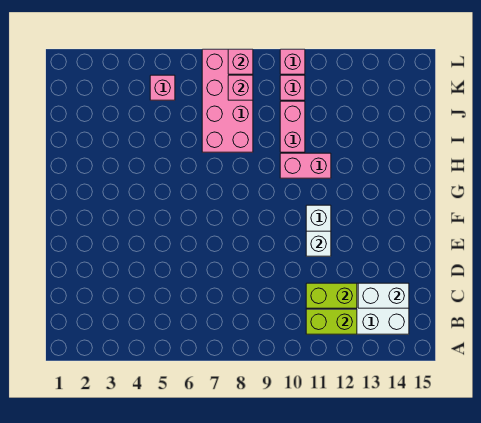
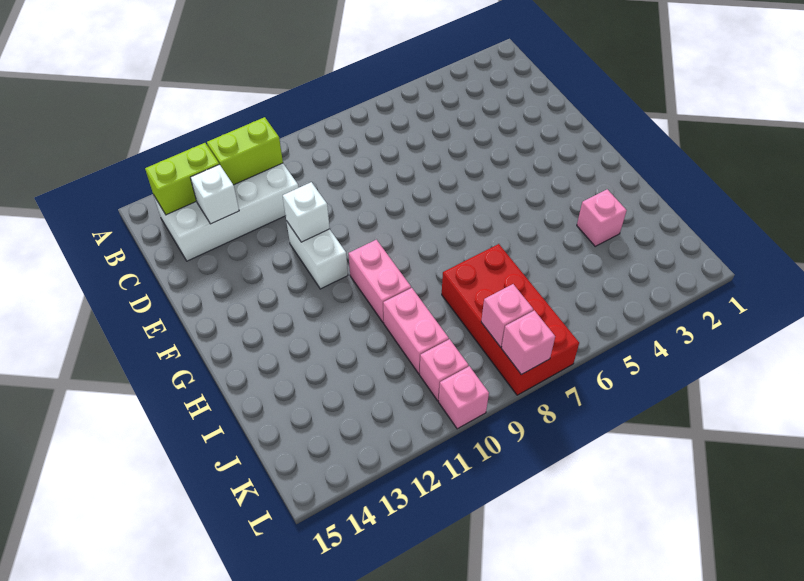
lime brick C11:C12 level 2 -> lime brick B13:B14 level 2
white brick C13:C14 level 2 -> white brick C13 level 2
pink brick H10:H11 level 1 -> pink brick G10:H10 level 1
pink brick I7:L8 level 1 -> red brick I7:L8 level 1
pink brick K5 level 1 -> pink brick I3 level 1

